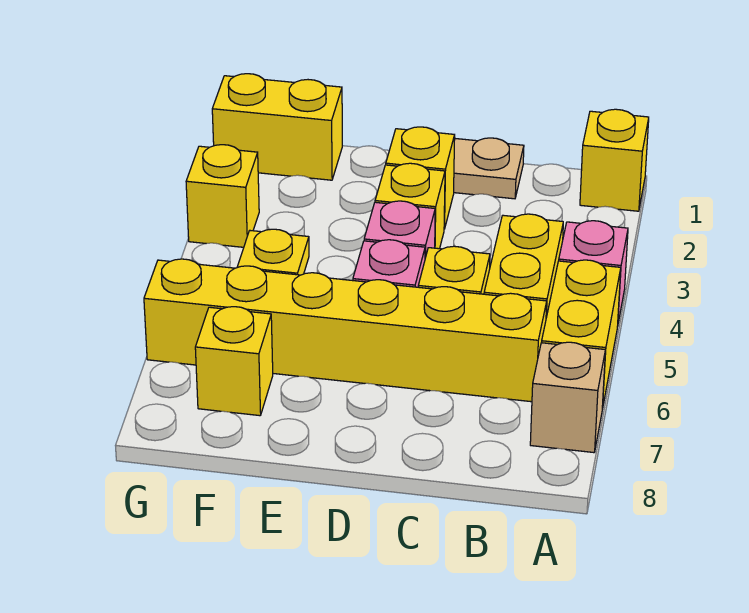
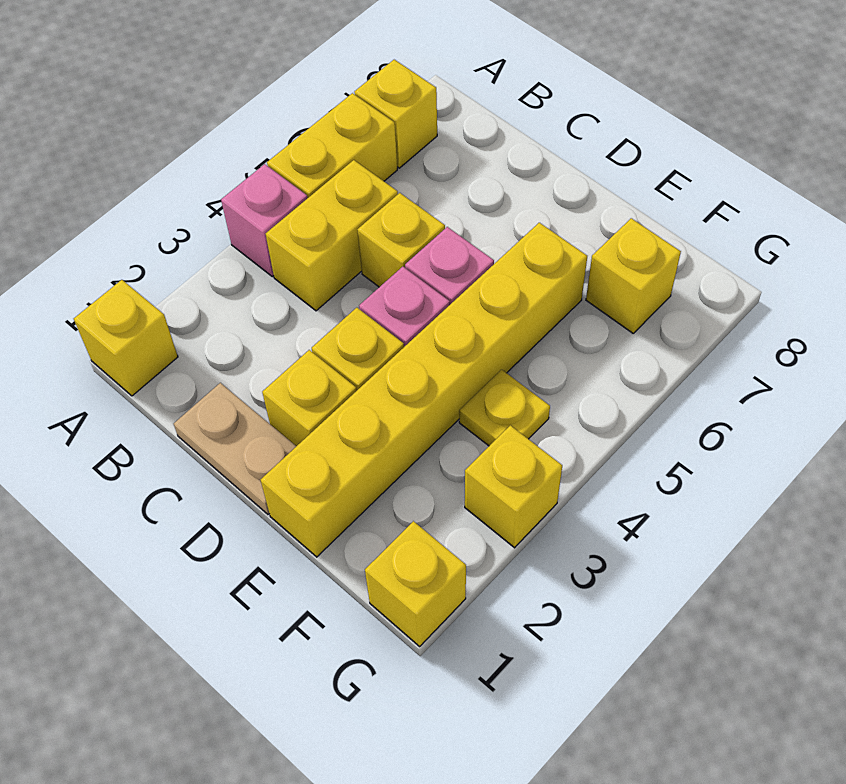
tan brick A7 level 1 -> yellow brick A7 level 1
yellow brick B6:G6 level 1 -> yellow brick E1:E6 level 1
yellow brick F1:G1 level 1 -> yellow brick G1 level 1

